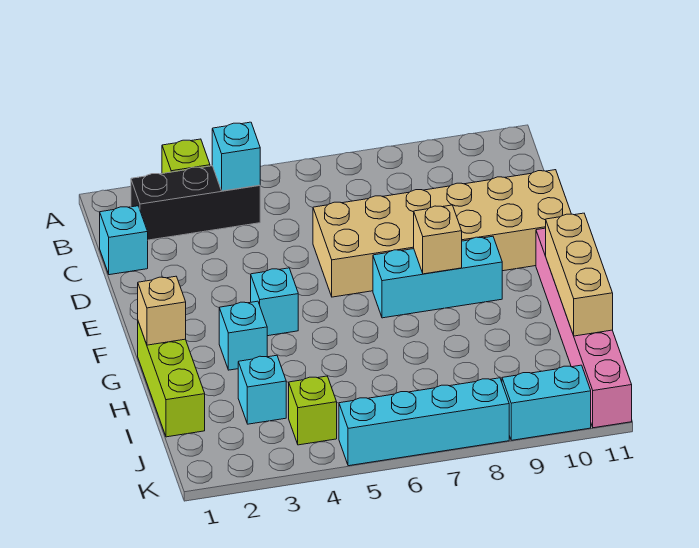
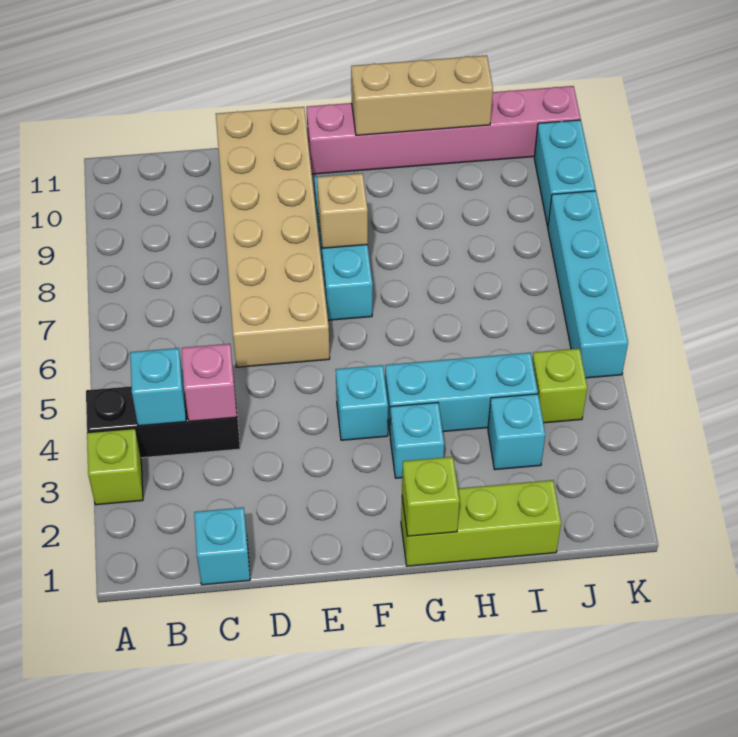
black brick B2:B4 level 1 -> black brick A4:C4 level 1
none -> pink brick C4 level 2
tan brick G1 level 2 -> lime brick G1 level 2
none -> cyan brick G4:I4 level 1

